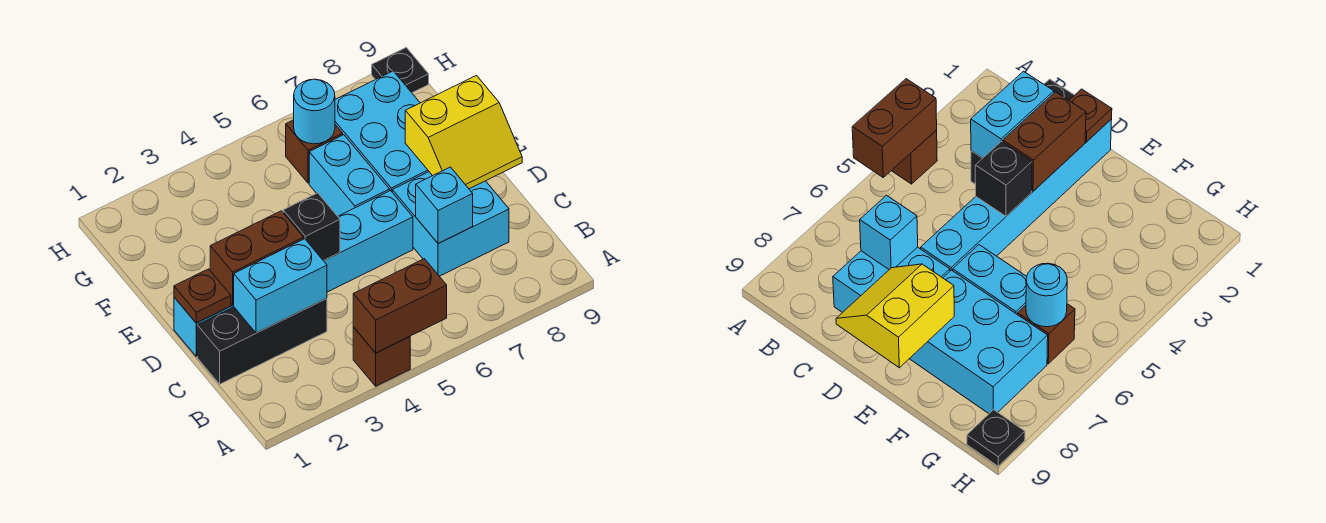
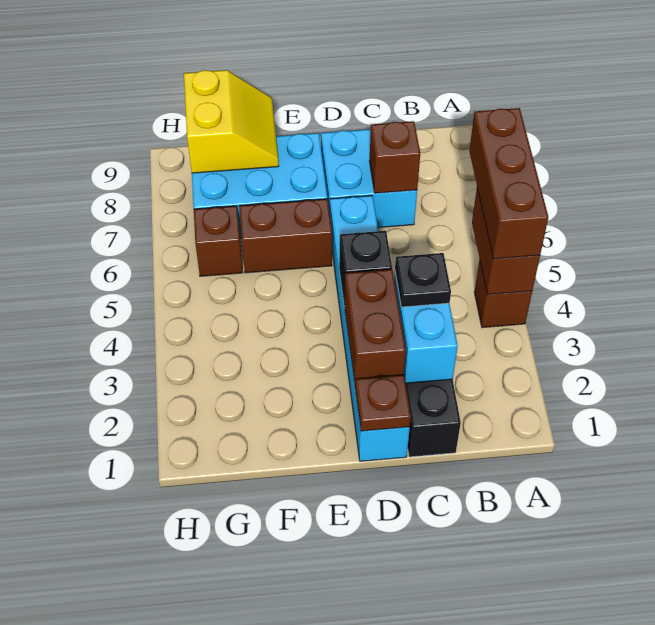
none -> brown brick A4:A6 level 3
cyan brick C7 level 2 -> brown brick C7 level 2
yellow slope D8:E9 level 2 top E -> yellow slope F8:G9 level 2 top G
cyan brick E6:F6 level 1 -> brown brick E6:F6 level 1
cyan round brick G6 level 2 -> none
black plate H9 level 1 -> black plate C3 level 3

